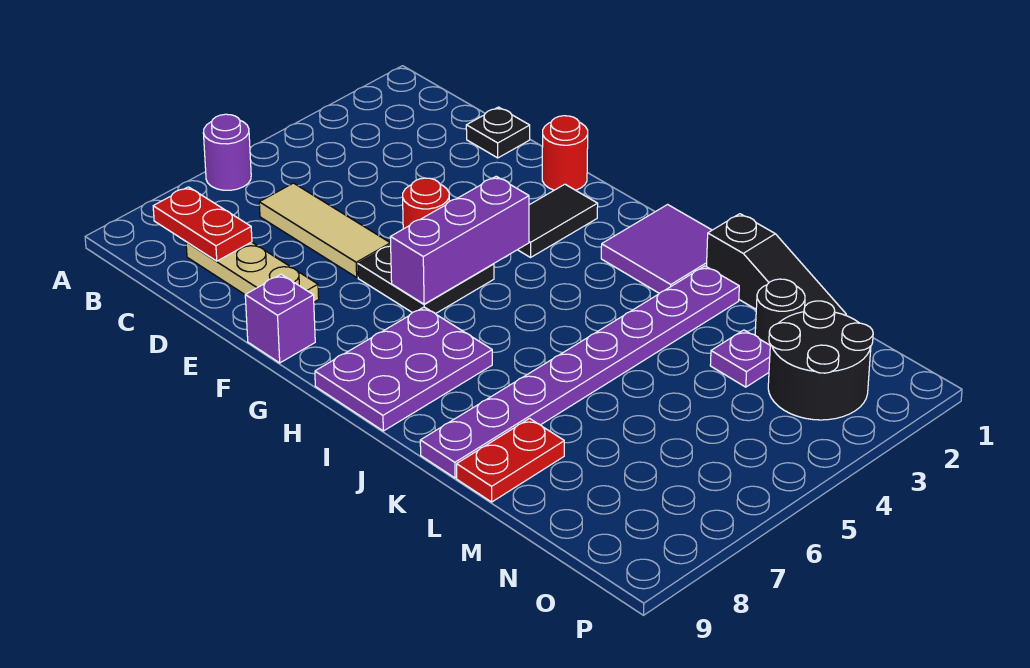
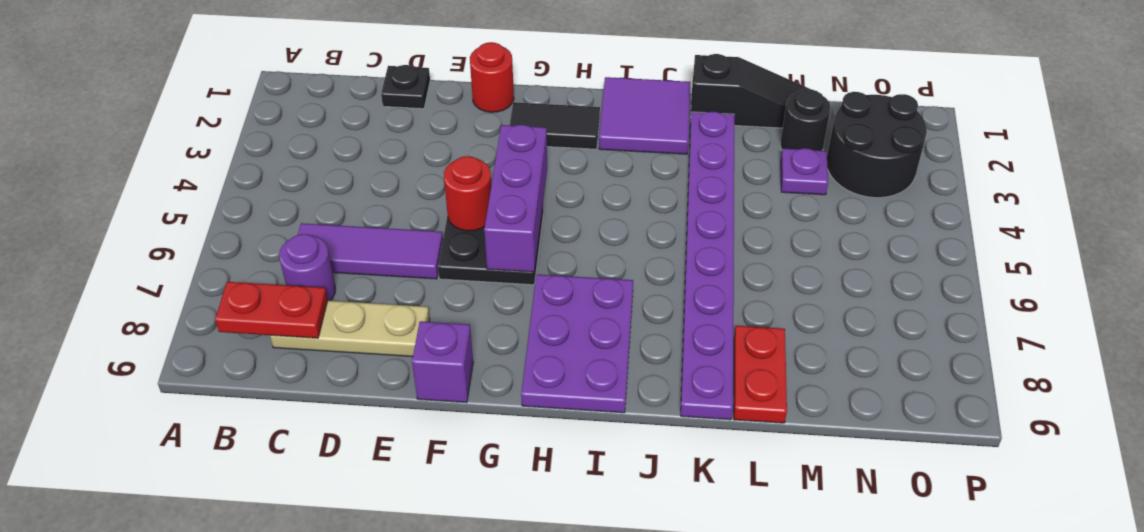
purple round brick A6 level 1 -> purple round brick C7 level 1
tan tile C6:E6 level 1 -> purple tile C6:E6 level 1
black tile G2:G3 level 1 -> black tile G2:H2 level 1

